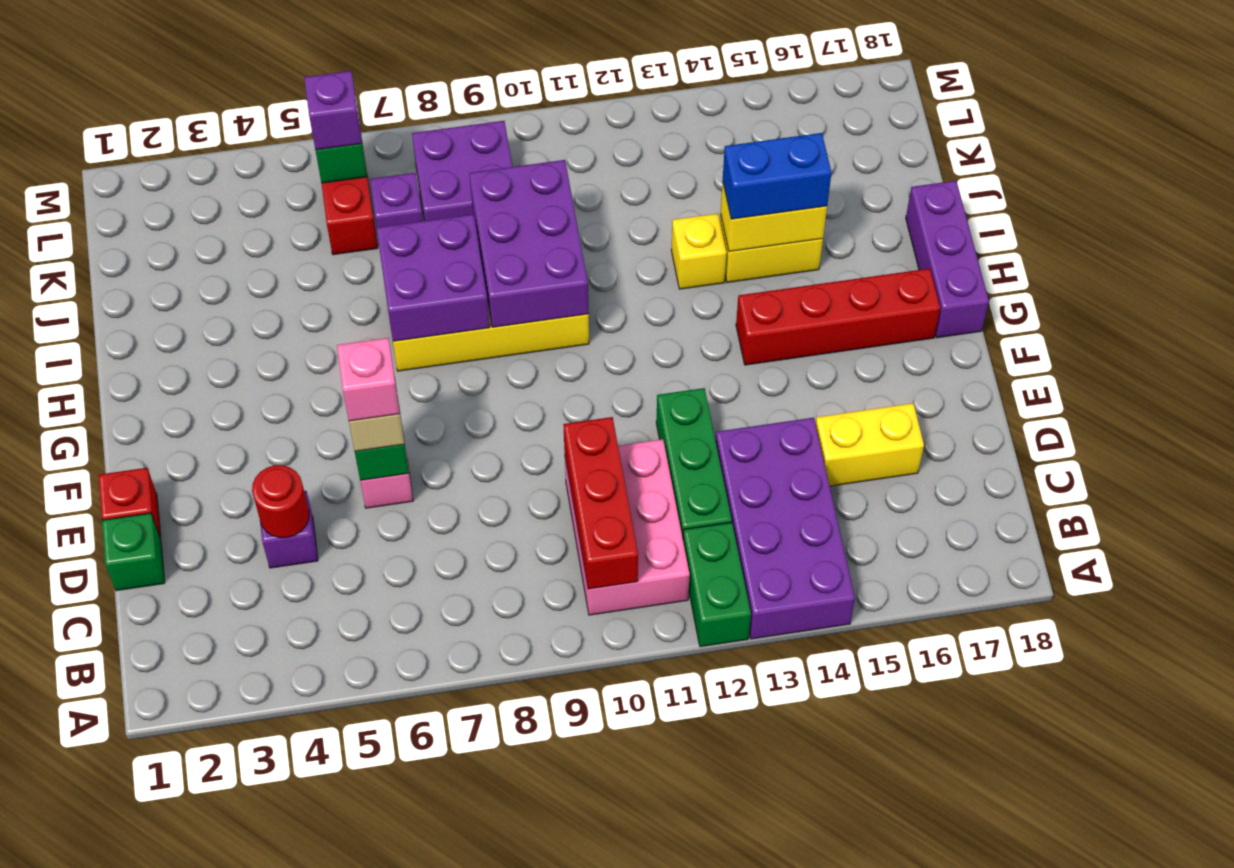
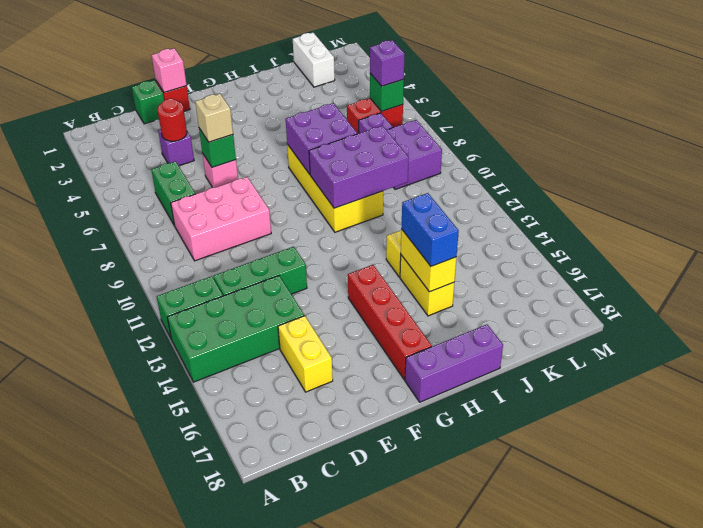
purple brick A13:D14 level 1 -> green brick A13:D14 level 1
pink brick B10:D11 level 1 -> pink brick C8:E9 level 1
red brick B10:D10 level 2 -> none
none -> green brick C6:C7 level 1
pink brick E6 level 4 -> pink brick E1 level 2
none -> white brick K1:K2 level 1

